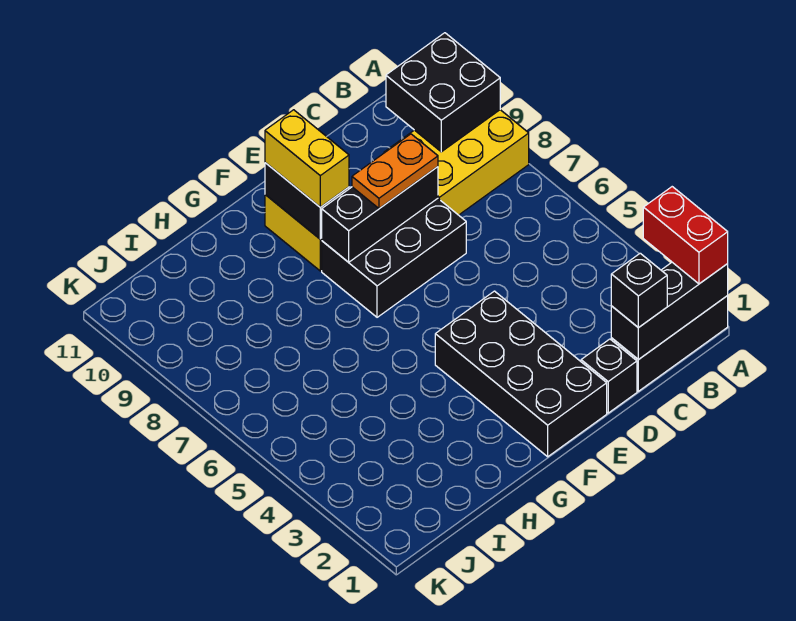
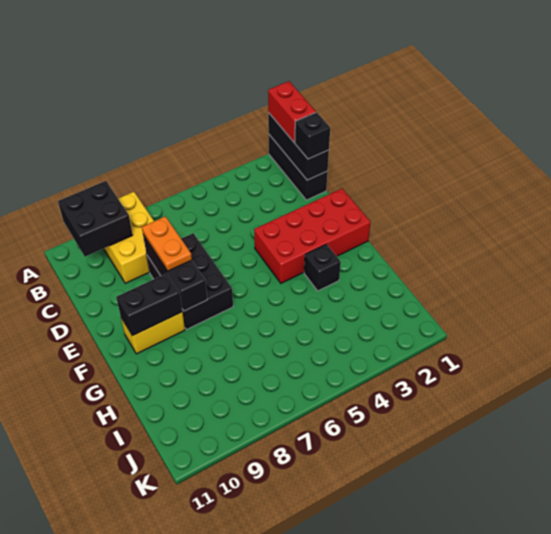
red brick A1:A2 level 3 -> red brick A1:B1 level 3
black brick D1 level 1 -> black brick G3 level 1
black brick E1:F4 level 1 -> red brick E1:F4 level 1
yellow brick F9:F10 level 3 -> none

